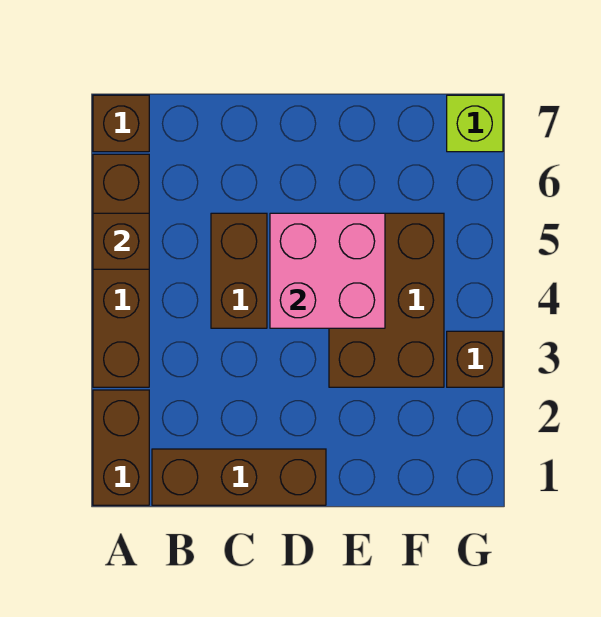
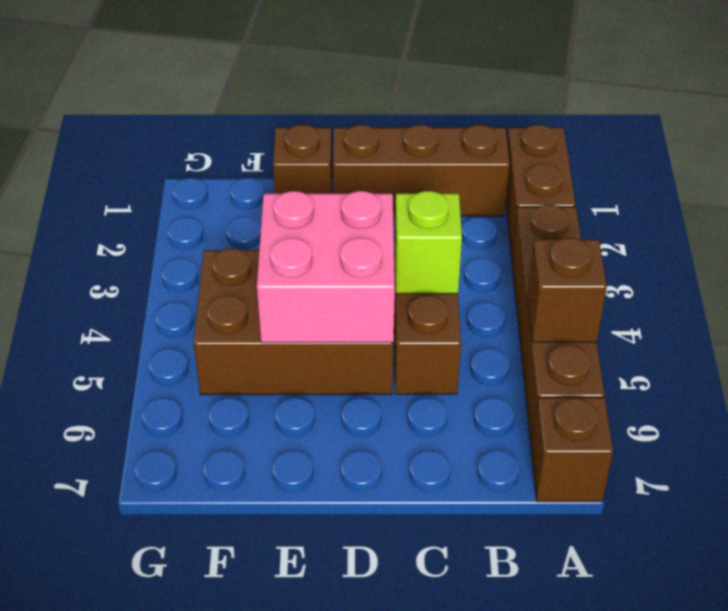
brown brick E3:F5 level 1 -> brown brick D4:F5 level 1
brown brick G3 level 1 -> brown brick E1 level 1
lime brick G7 level 1 -> lime brick C4 level 2

